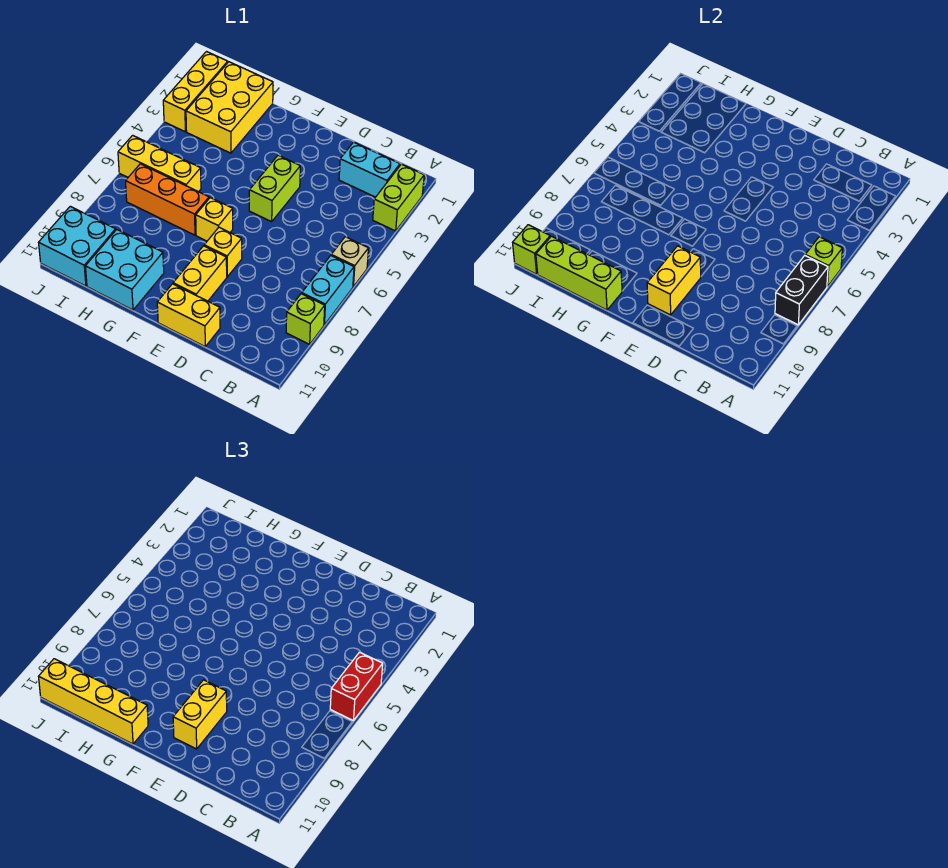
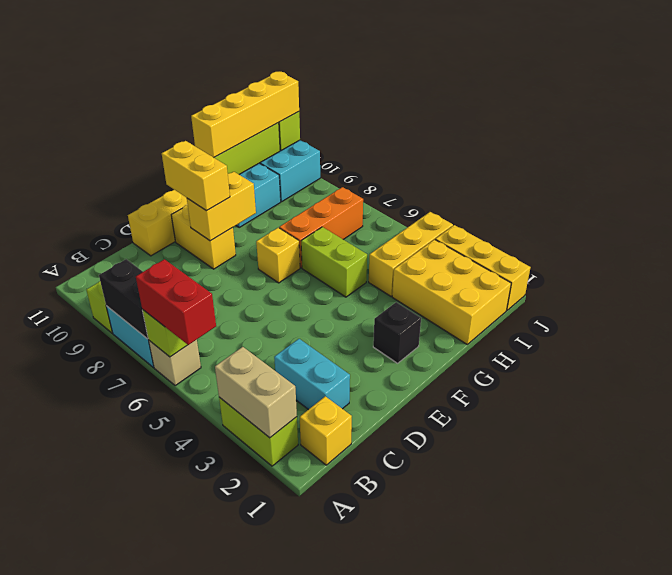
none -> tan brick A2:A3 level 2
cyan brick B2:C2 level 1 -> cyan brick C2:C3 level 1
lime brick E4:E5 level 1 -> lime brick G5:G6 level 1
yellow brick E8 level 1 -> yellow brick B1 level 1
yellow brick E9:E10 level 2 -> yellow brick E9:F9 level 2
none -> black brick F2 level 1
yellow brick H6:J6 level 1 -> yellow brick H4:J4 level 1

